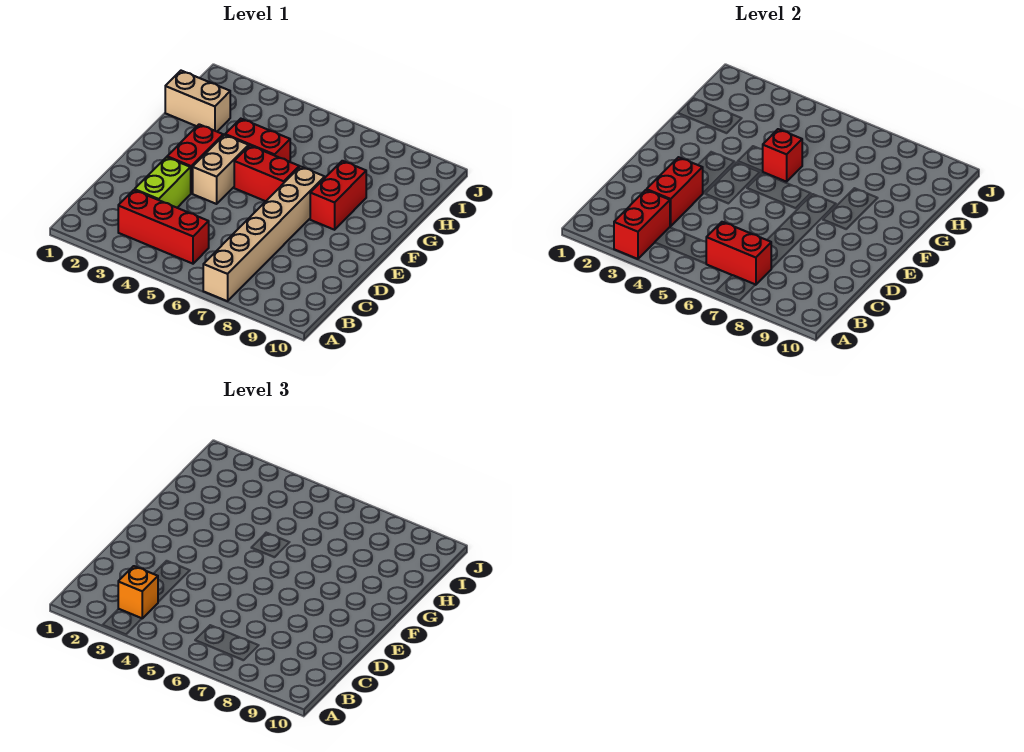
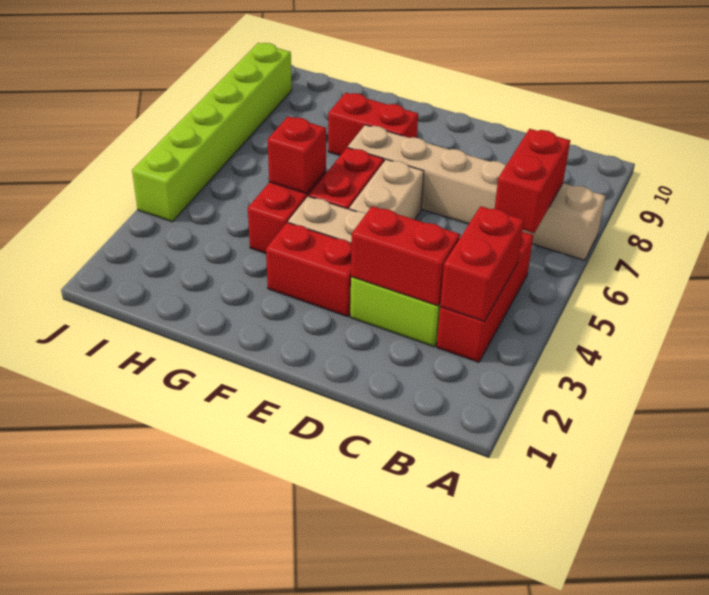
red brick A3:B3 level 2 -> red brick B3:B4 level 2
orange brick B3 level 3 -> none
tan brick H1:H2 level 1 -> tan brick E5:E6 level 1
none -> lime brick J4:J9 level 1

